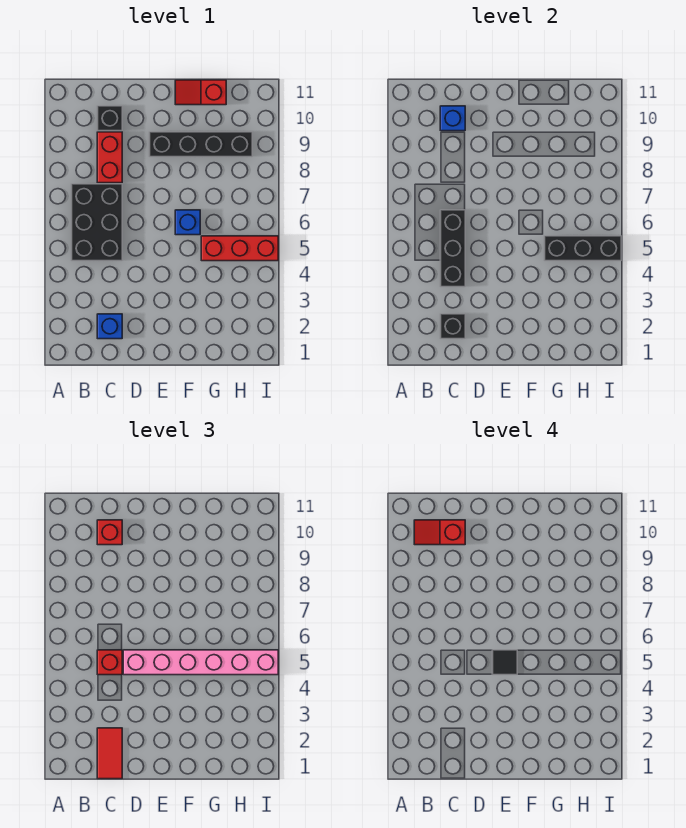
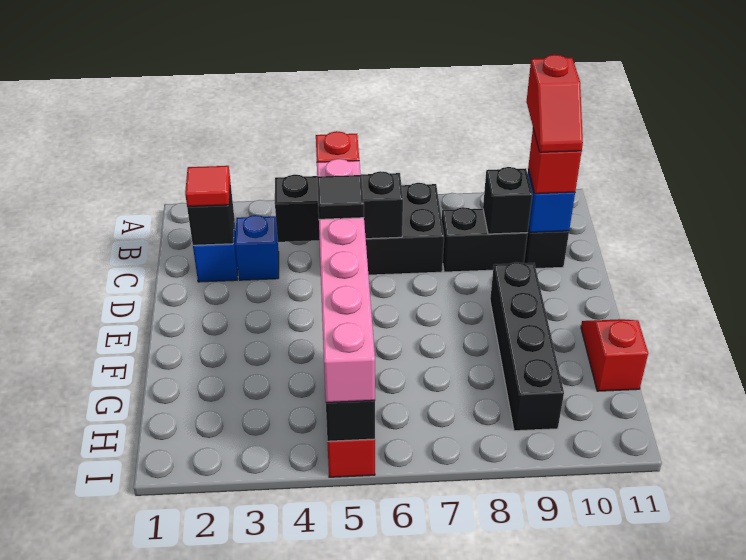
red slope B10:C10 level 4 top C -> red slope B10:C10 level 4 top B
red tile C1:C2 level 3 -> red tile C2 level 3
red brick C8:C9 level 1 -> black brick C8:C9 level 1
none -> black brick C9 level 2
blue brick F6 level 1 -> blue brick C3 level 1

